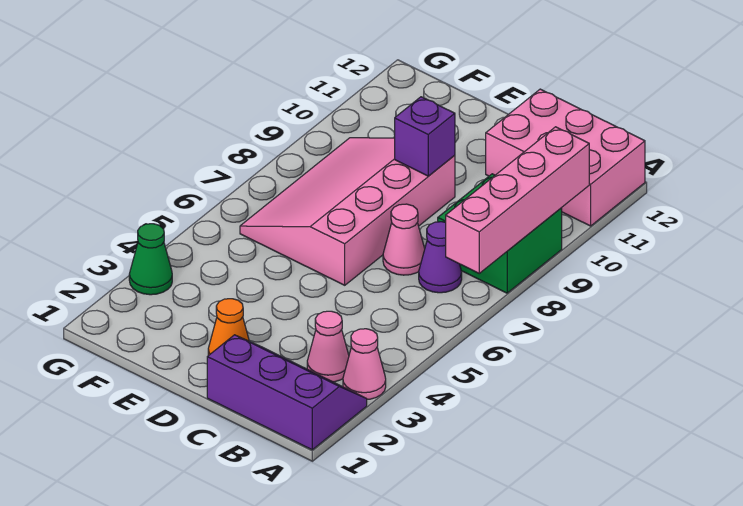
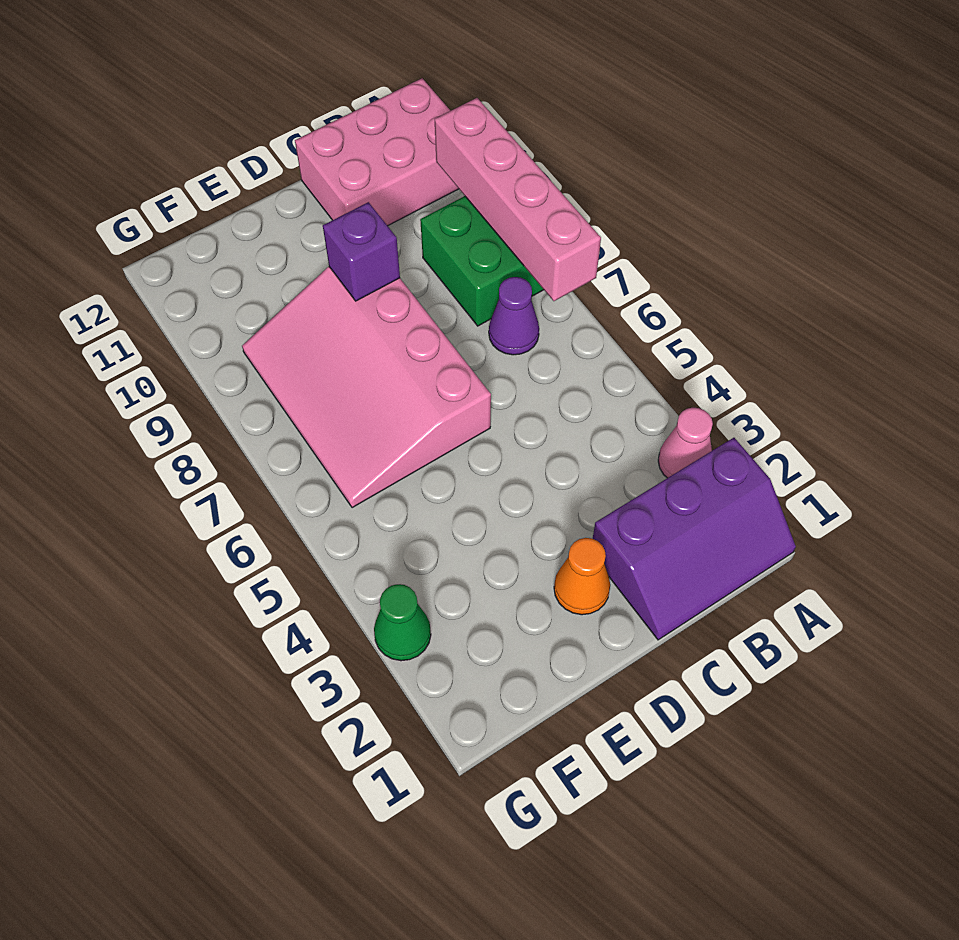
purple slope A1:C2 level 1 top 1 -> purple slope A1:C2 level 1 top 2
pink cone B3 level 1 -> none
pink cone C7 level 1 -> none

